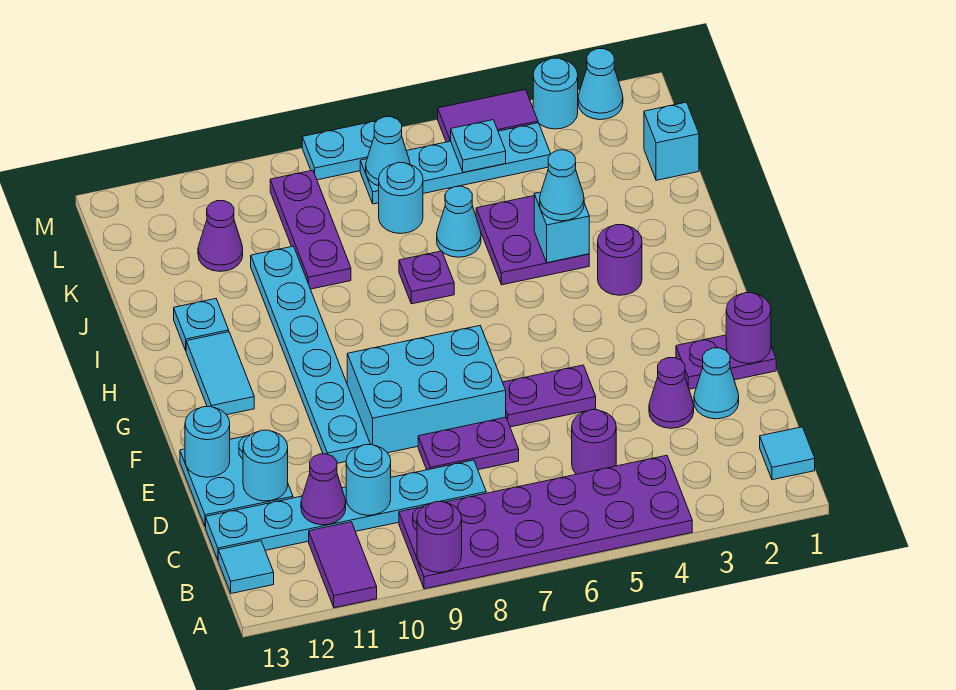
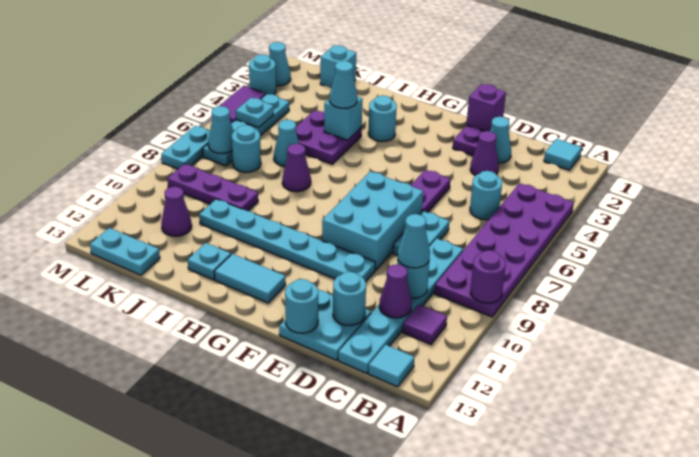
purple tile A11:B11 level 1 -> purple tile B11 level 1
purple round brick C5 level 1 -> cyan round brick C5 level 1
none -> cyan cone C10 level 3
purple plate D7:D8 level 1 -> cyan plate D7:D8 level 1
purple round brick E1 level 2 -> purple brick E1 level 2
purple round brick H3 level 1 -> cyan round brick H3 level 1
purple plate I7 level 1 -> purple cone I7 level 1
none -> cyan plate K13:L13 level 1

